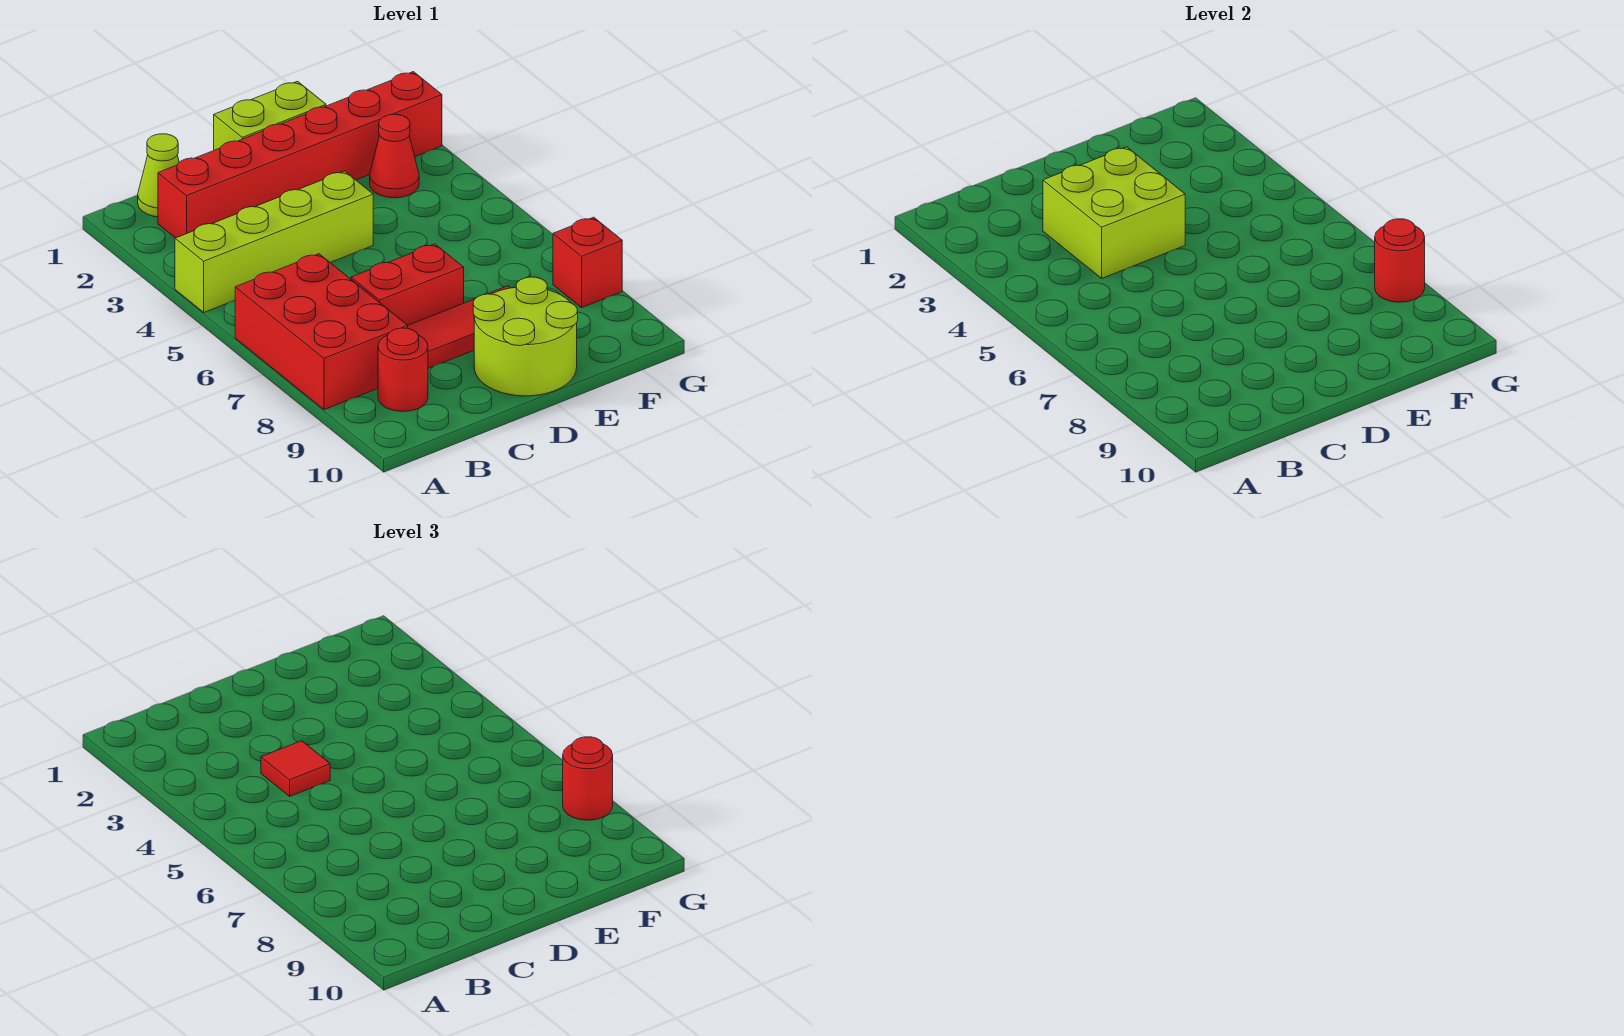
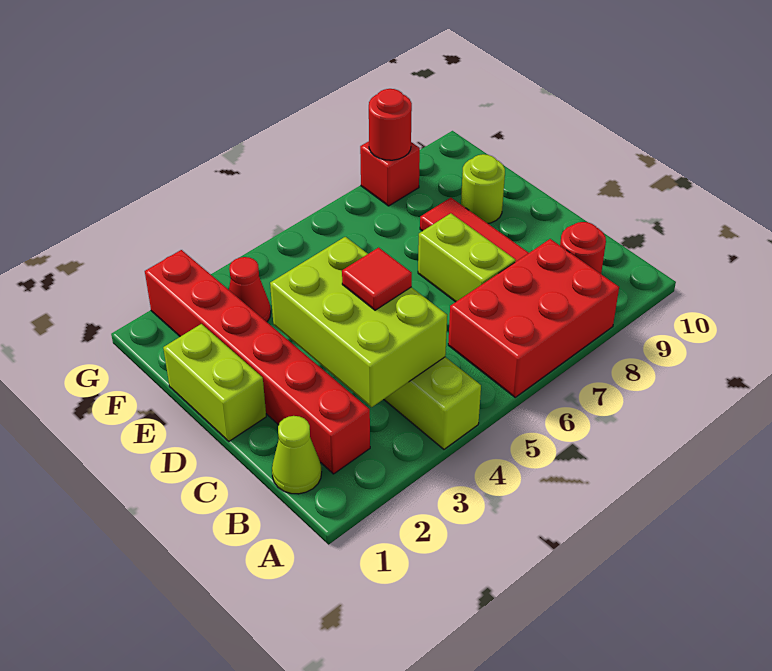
lime brick C3:D4 level 2 -> lime brick B3:D4 level 2
red brick C7:D7 level 1 -> lime brick C7:D7 level 1
lime round brick D9:E10 level 1 -> lime round brick E9 level 1
red round brick G8 level 3 -> none

